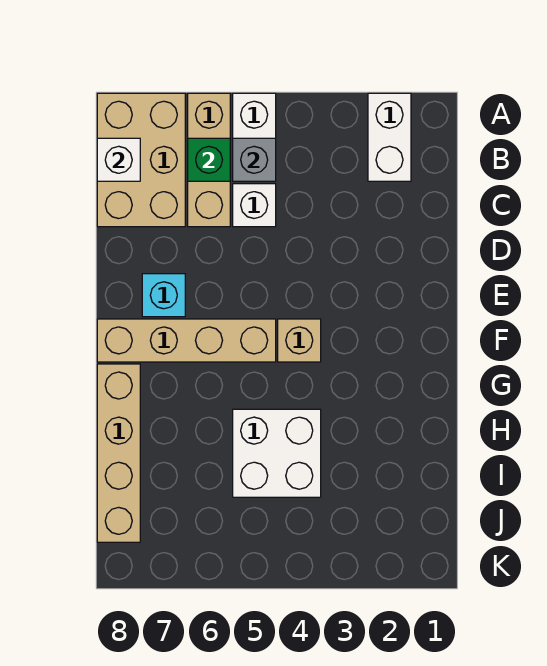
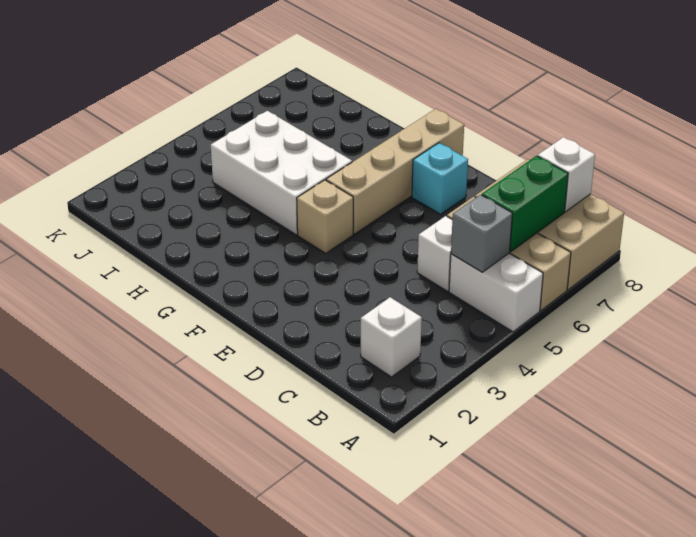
white brick A2:B2 level 1 -> white brick B2 level 1
green brick B6 level 2 -> green brick B6:B7 level 2
tan brick G8:J8 level 1 -> none
white brick H4:I5 level 1 -> white brick G4:I5 level 1

